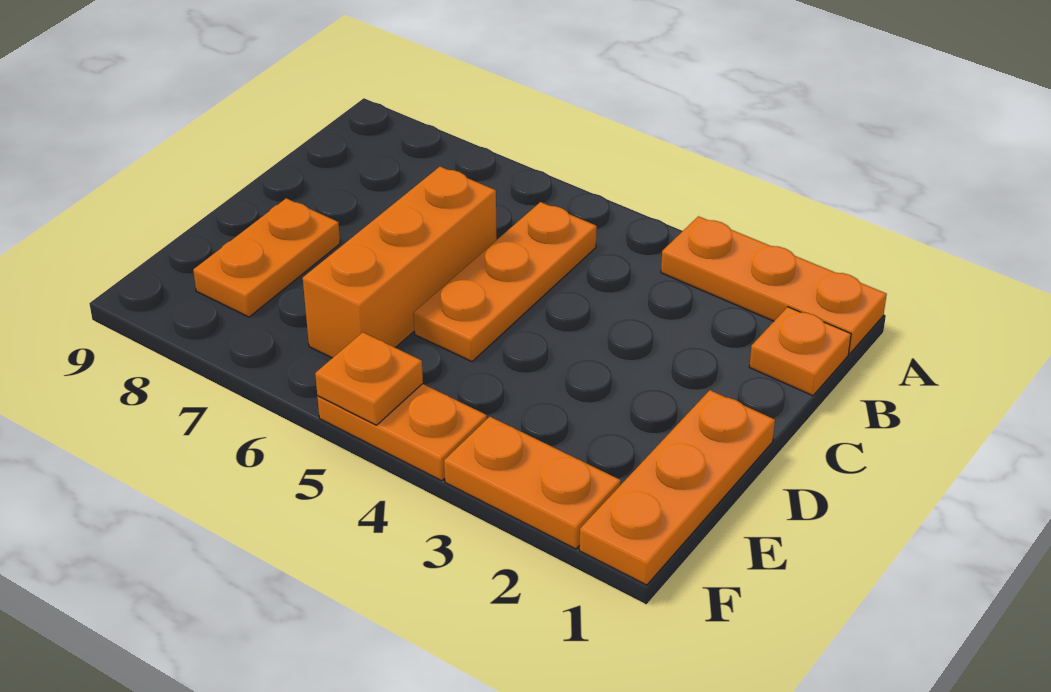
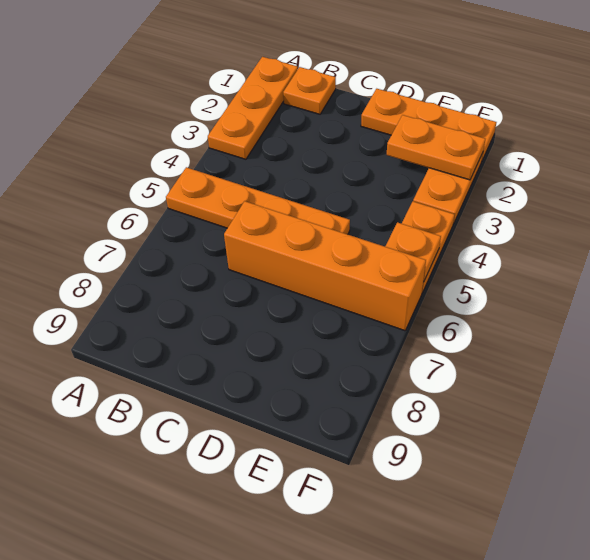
orange plate B5:D5 level 1 -> orange plate A5:D5 level 1
orange brick C6:E6 level 1 -> orange brick C6:F6 level 1
orange plate D8:E8 level 1 -> orange plate E2:F2 level 2

